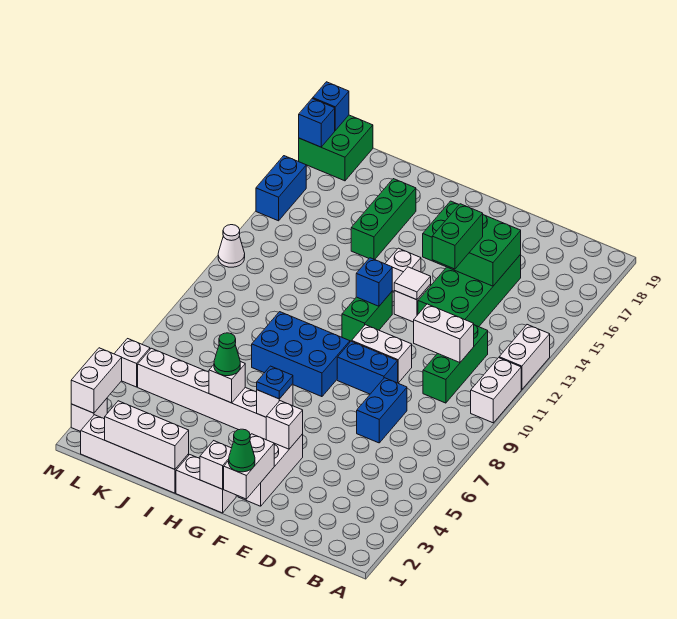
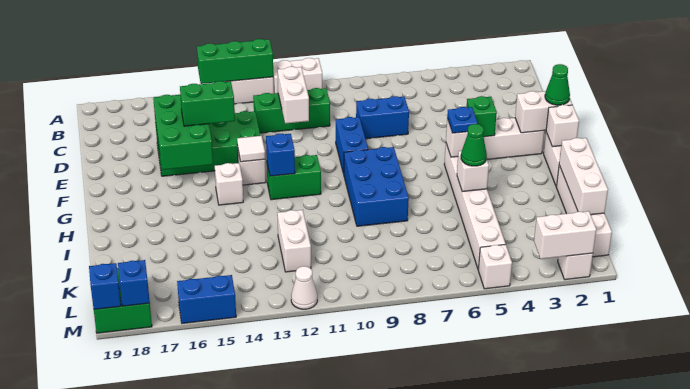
white brick E10:F10 level 1 -> white brick J12:K12 level 1
white brick F4 level 2 -> green brick F4 level 2
green brick I15:I17 level 1 -> green brick A12:A14 level 2

